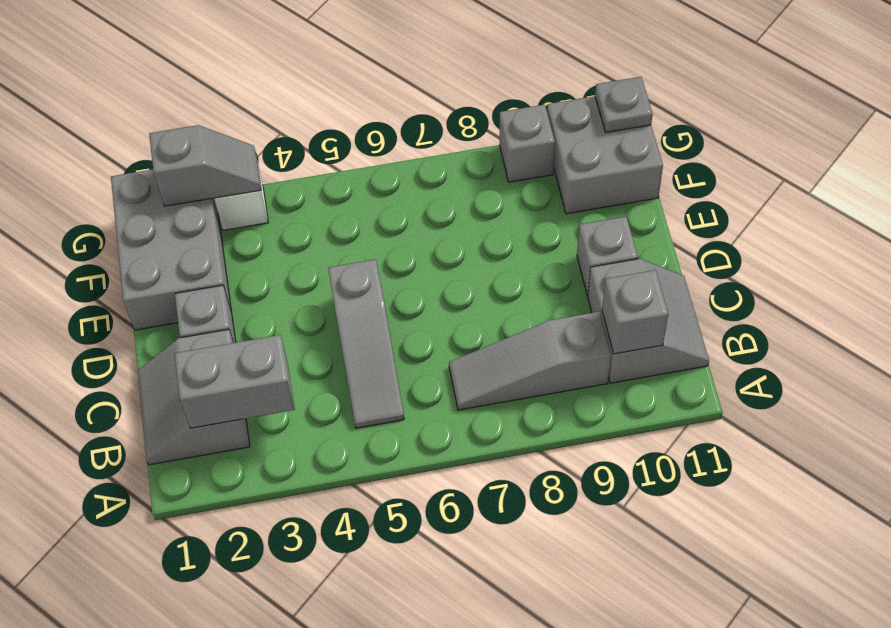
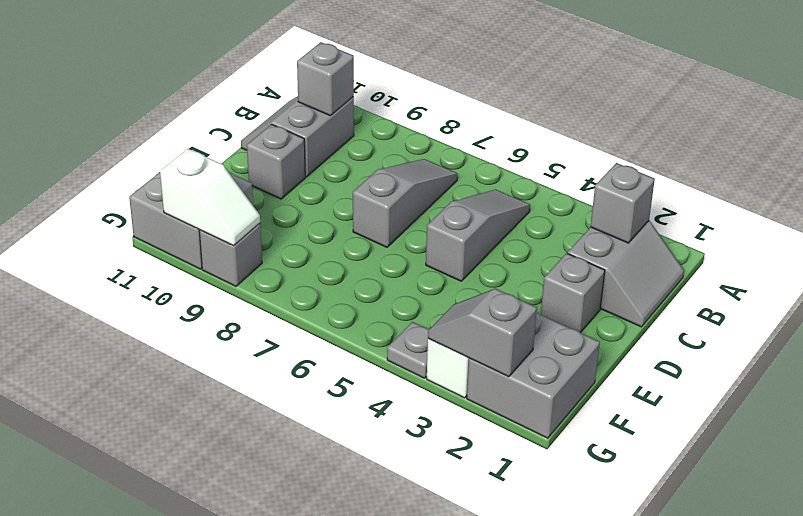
grey brick B2:B3 level 2 -> grey brick B2 level 2
grey slope B7:B9 level 1 top 9 -> grey slope B7:D7 level 1 top D
grey brick E1:G2 level 1 -> grey brick F1:G2 level 1
none -> white slope G9:G10 level 2 top 10
grey plate G11 level 2 -> grey plate G4 level 1

